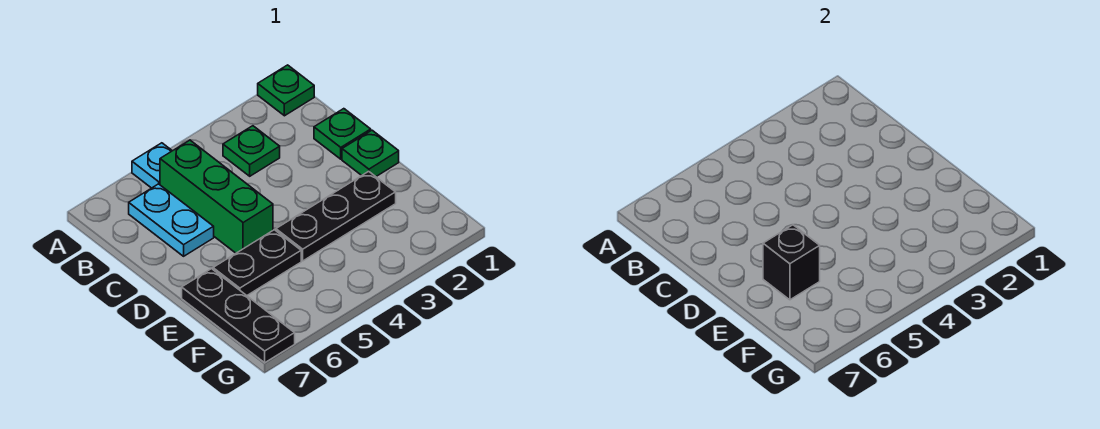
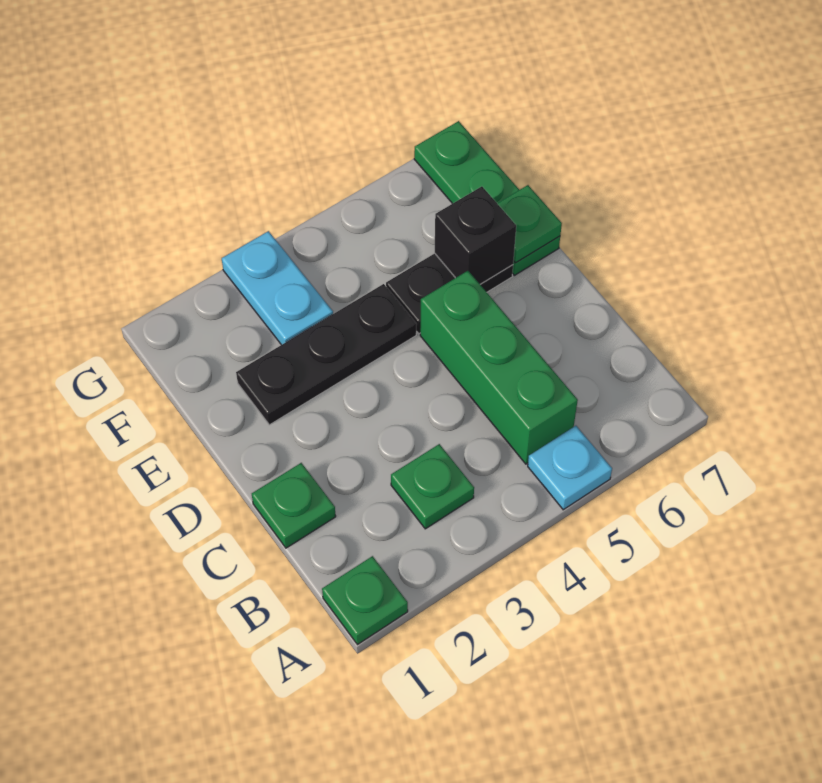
cyan plate B6:C6 level 1 -> cyan plate F3:G3 level 1
green plate D1 level 1 -> green plate E7 level 2
black plate E7:G7 level 1 -> green plate E7:G7 level 1

